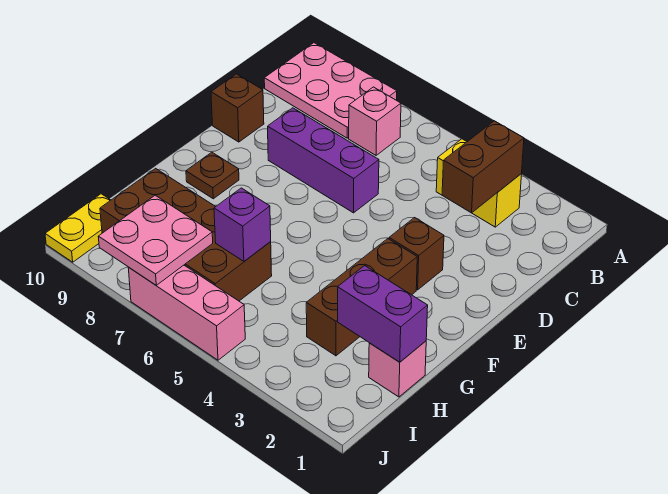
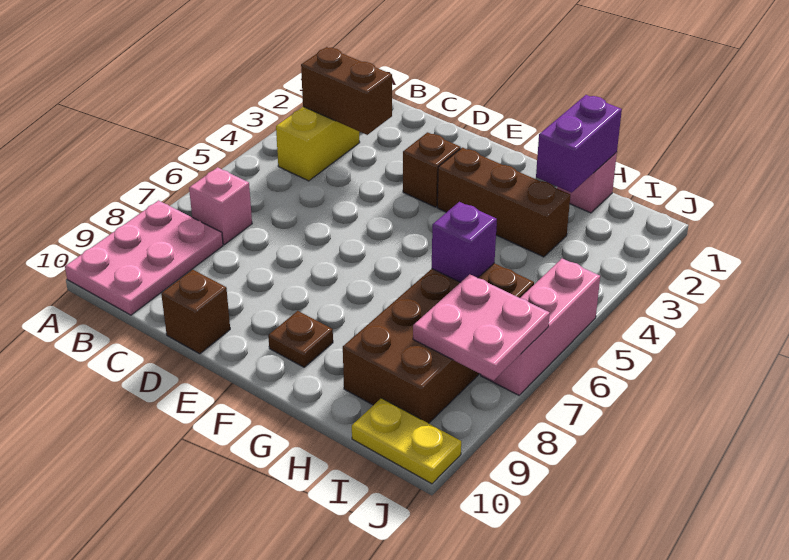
purple brick D6:D8 level 1 -> none

